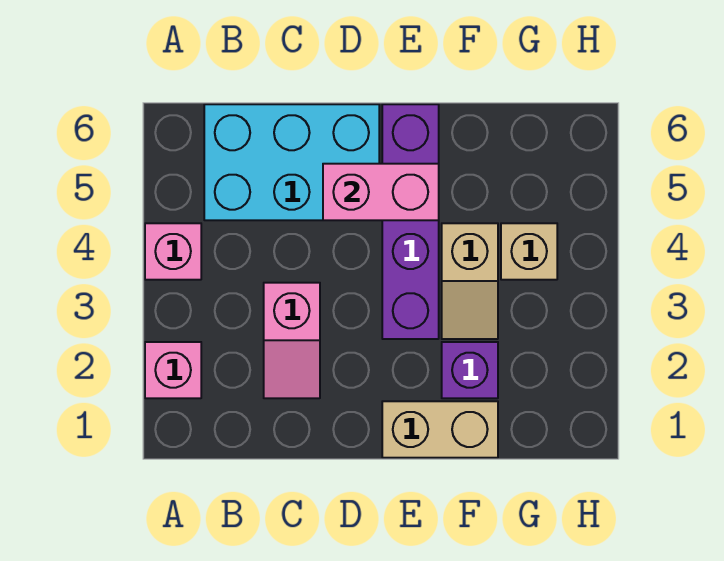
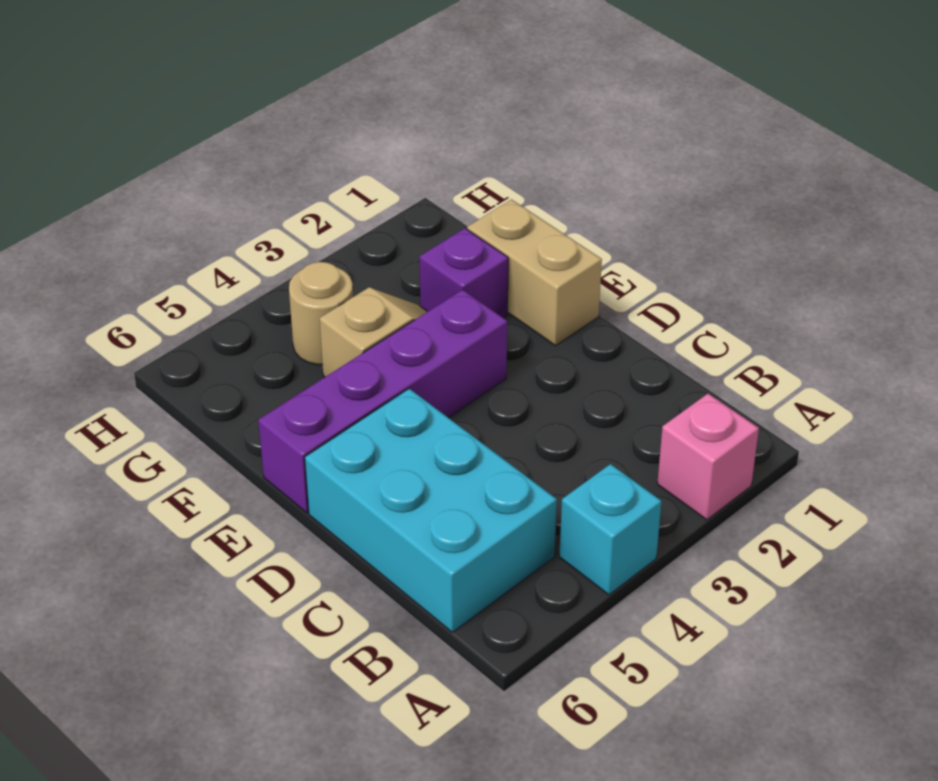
pink brick A4 level 1 -> cyan brick A4 level 1
pink slope C2:C3 level 1 top 3 -> none
pink brick D5:E5 level 2 -> none
tan brick G4 level 1 -> tan round brick G4 level 1

